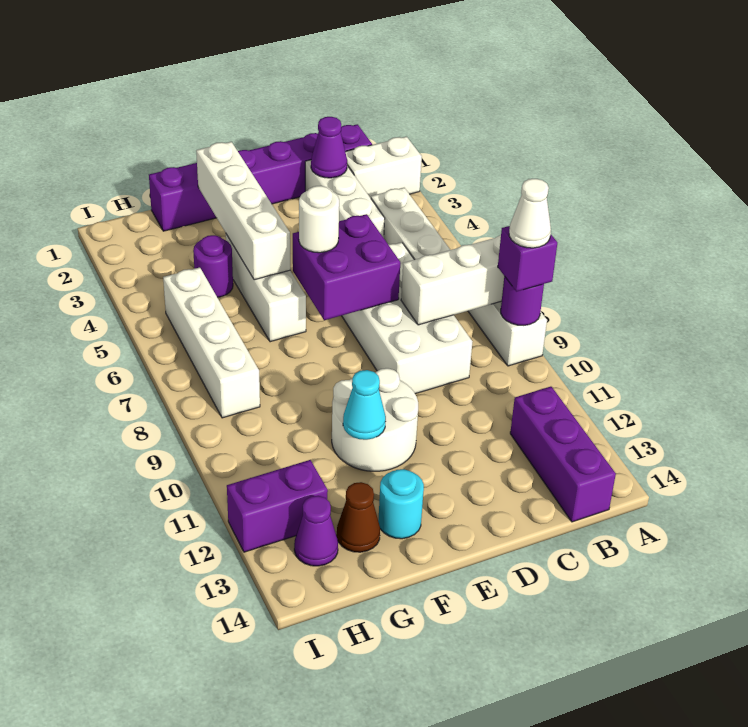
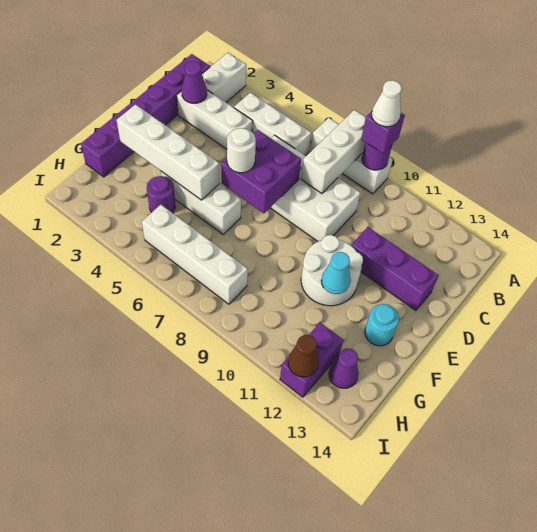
purple brick B12:B14 level 1 -> purple brick D11:D13 level 1
brown cone G13 level 1 -> brown cone I12 level 2

